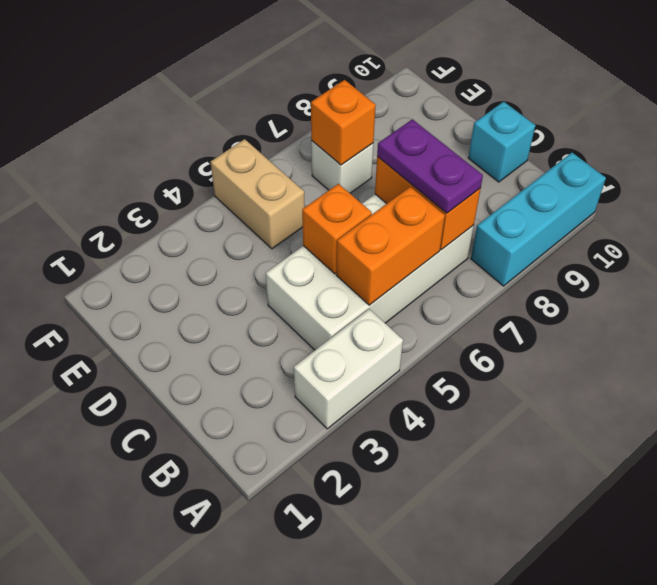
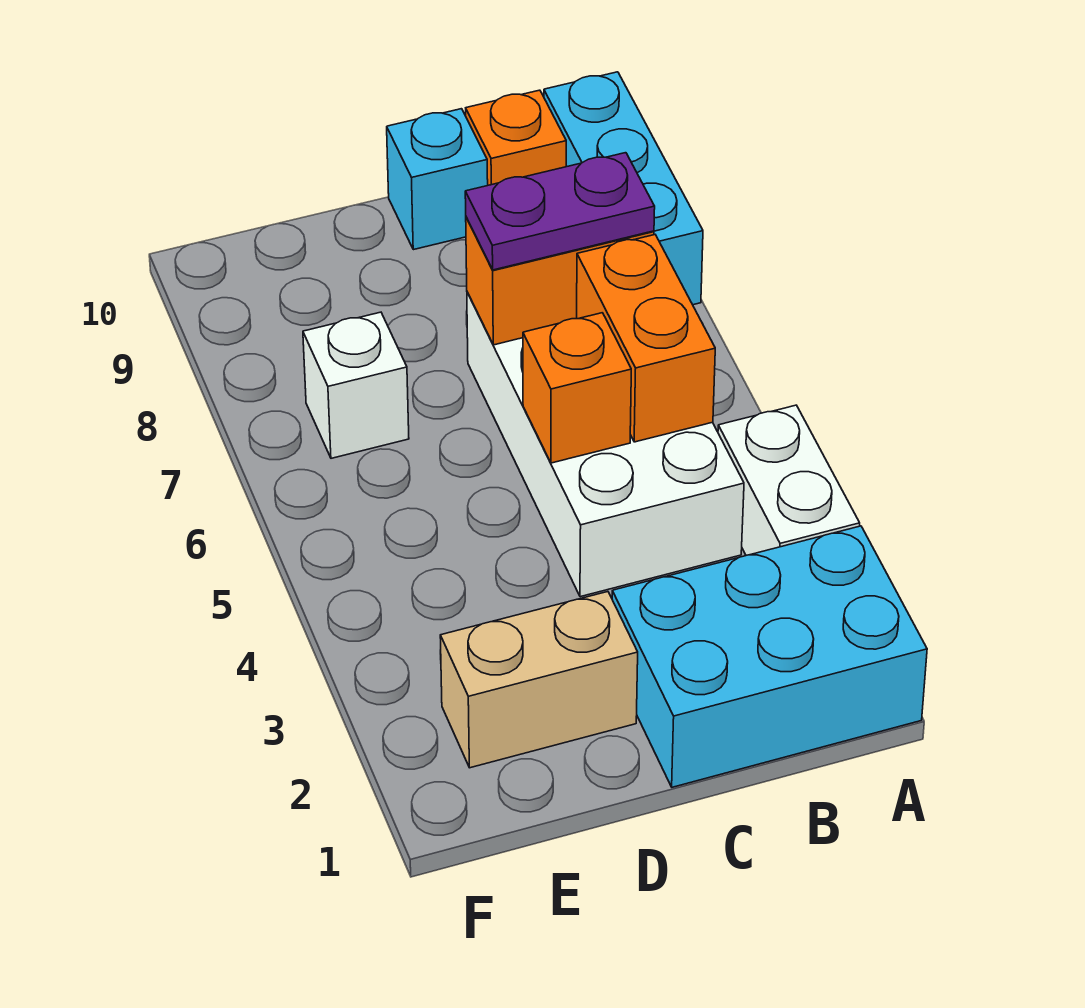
none -> cyan brick A1:C2 level 1
tan brick E5:F5 level 1 -> tan brick D2:E2 level 1
orange brick E7 level 2 -> orange brick B10 level 1

